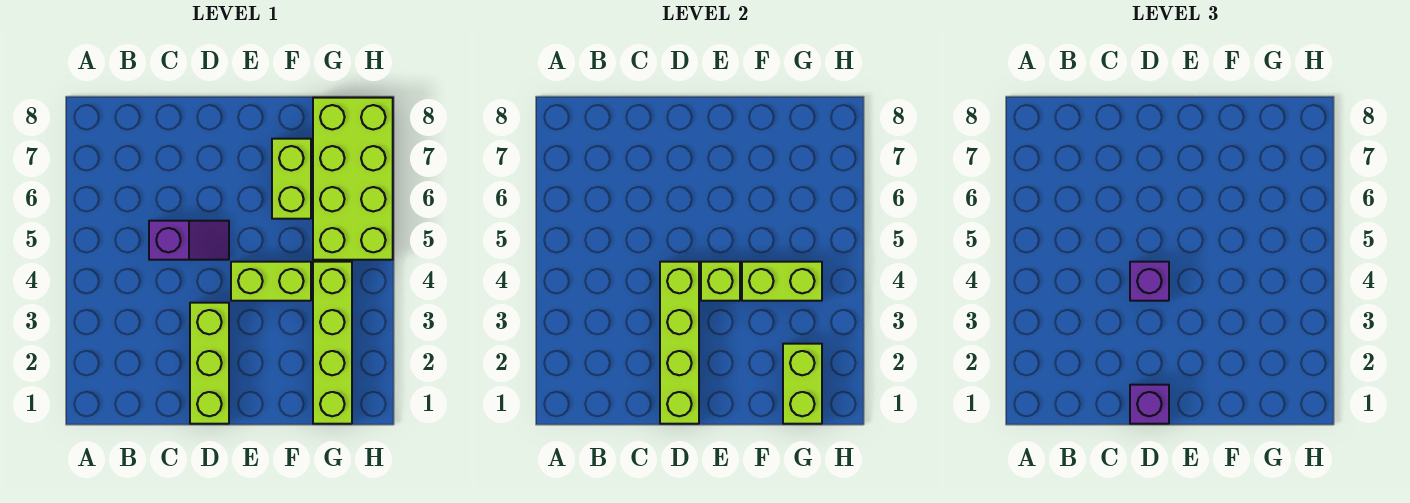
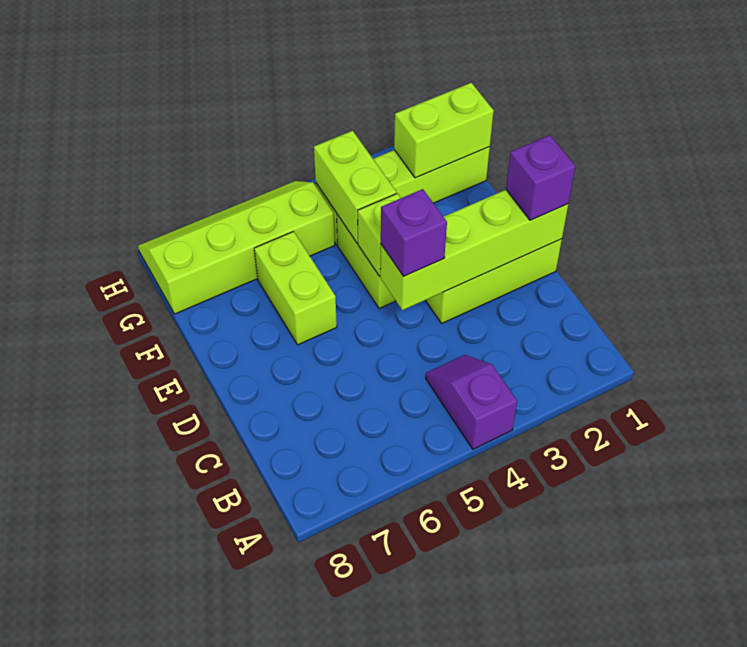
purple slope C5:D5 level 1 top C -> purple slope A4:B4 level 1 top A
lime brick F6:F7 level 1 -> lime brick E6:F6 level 1
lime brick G5:H8 level 1 -> lime slope G5:H8 level 1 top G

